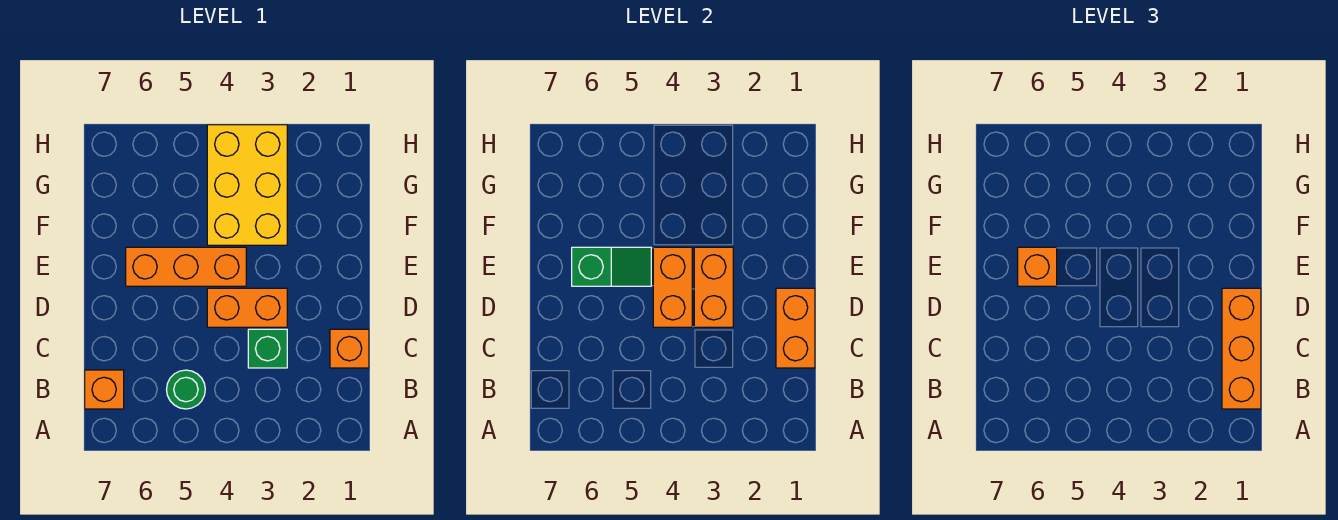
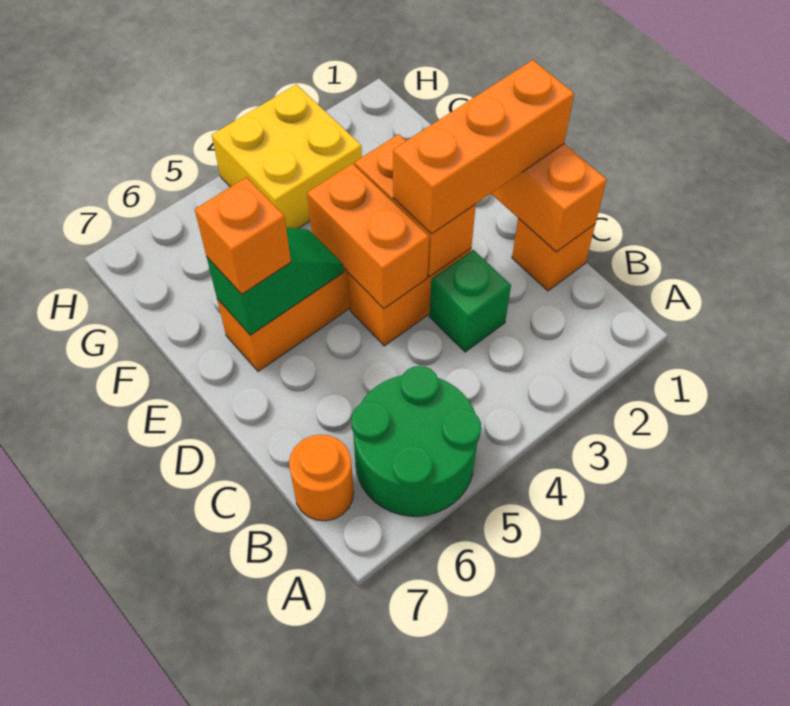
orange brick B1:D1 level 3 -> orange brick D1:D3 level 3
green round brick B5 level 1 -> green round brick A5:B6 level 1
orange brick B7 level 1 -> orange round brick B7 level 1
yellow brick F3:H4 level 1 -> yellow brick G3:H4 level 1

